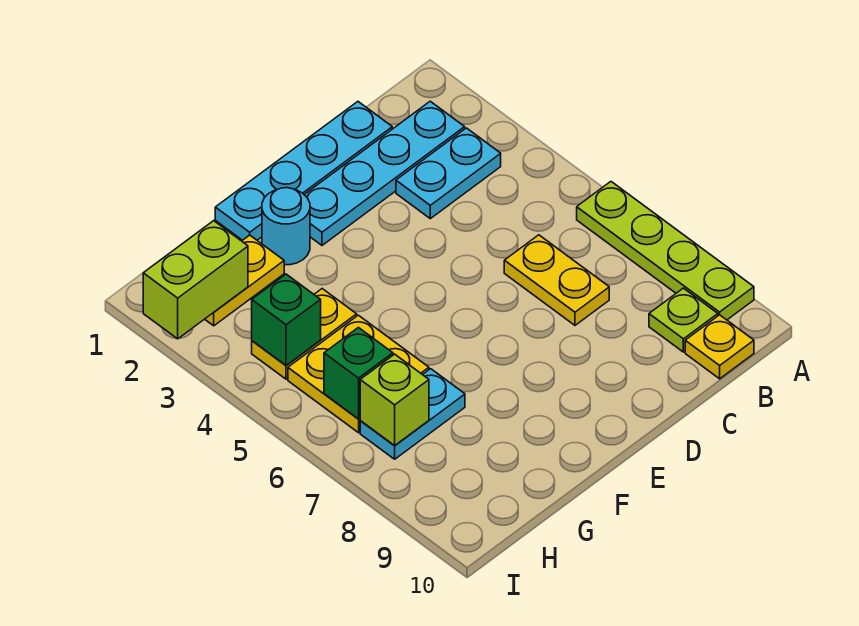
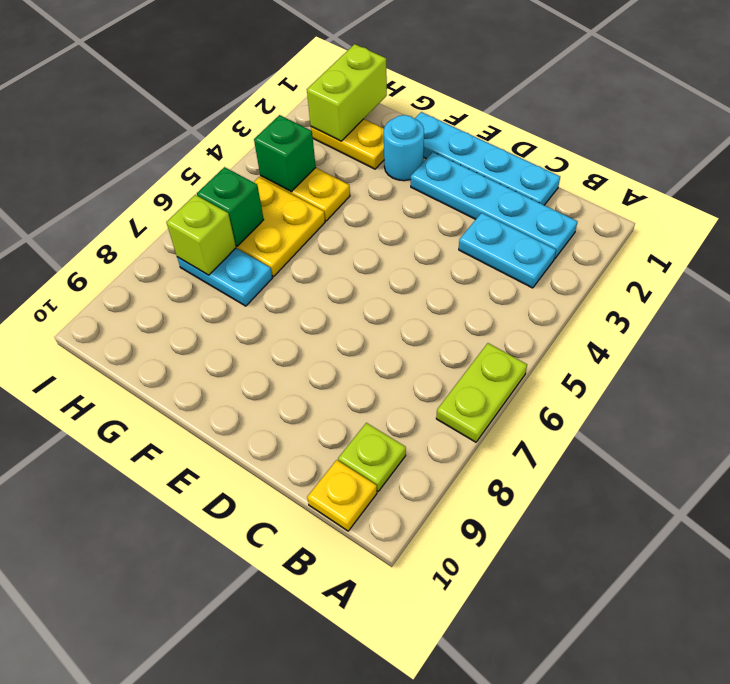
lime plate A6:A9 level 1 -> lime plate A6:A7 level 1
yellow plate C6:C7 level 1 -> none
lime brick H2:I2 level 2 -> lime brick H1:H2 level 2

